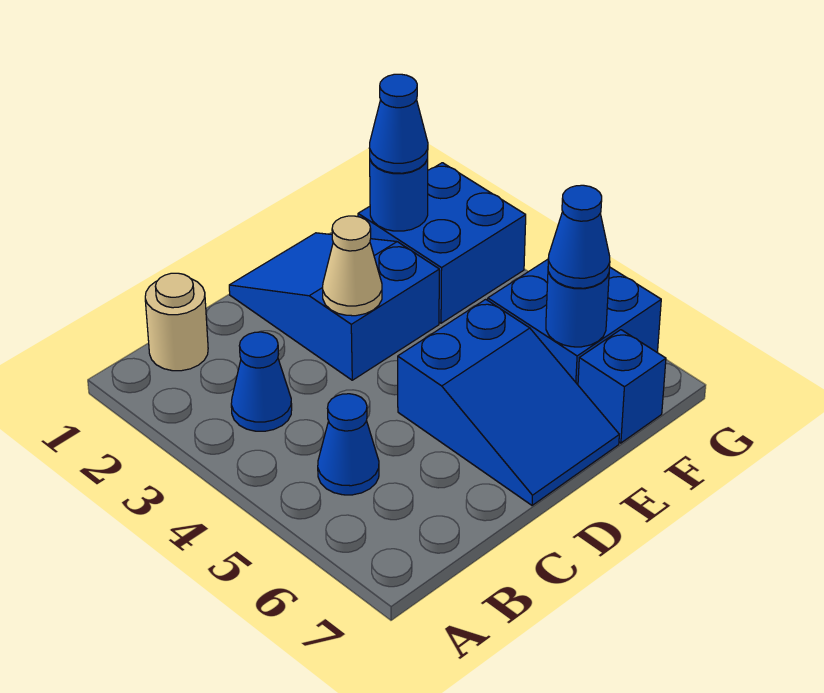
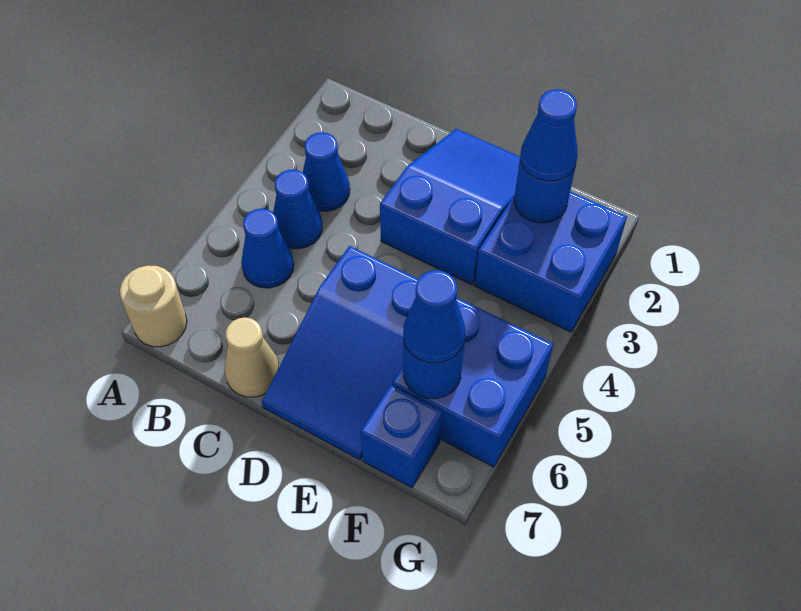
tan round brick B1 level 1 -> tan round brick A7 level 1
none -> blue cone B4 level 1
tan cone D3 level 2 -> tan cone C7 level 1

